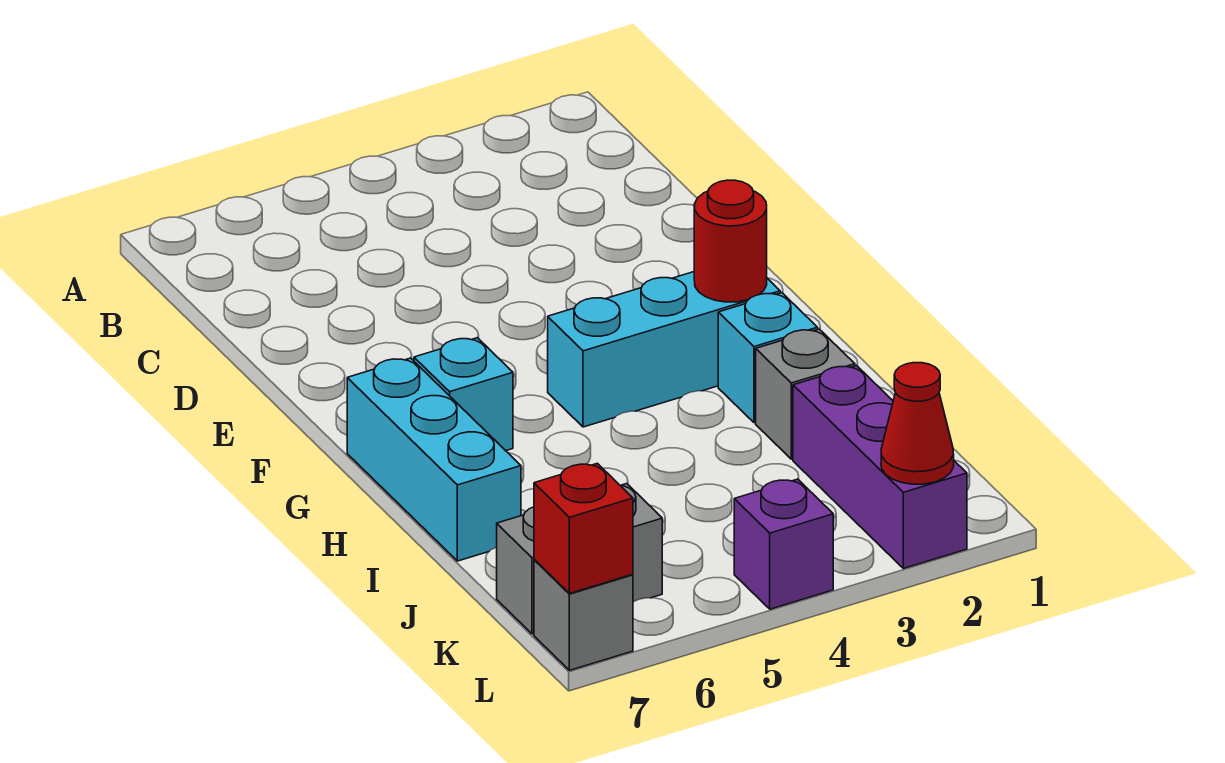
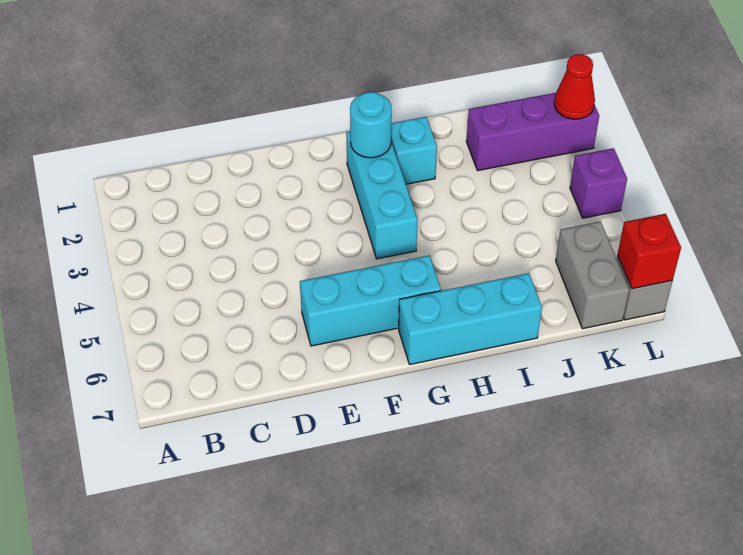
red round brick G2 level 2 -> cyan round brick G2 level 2
cyan brick G6 level 1 -> cyan brick E6:G6 level 1
grey brick I2 level 1 -> none

